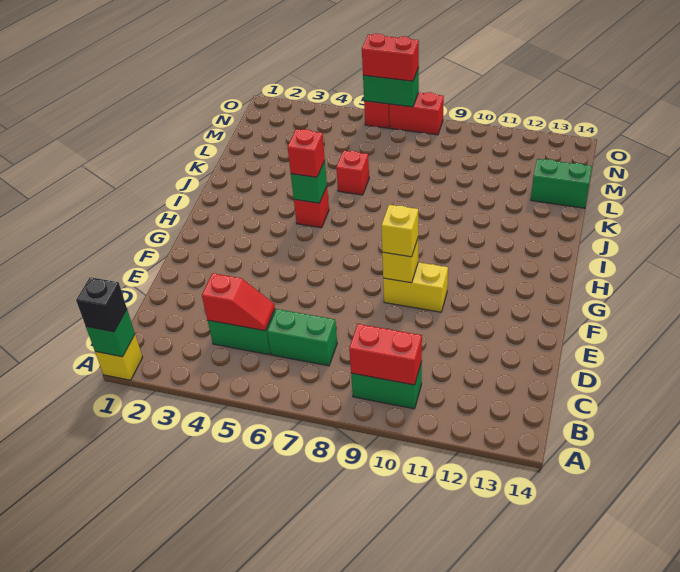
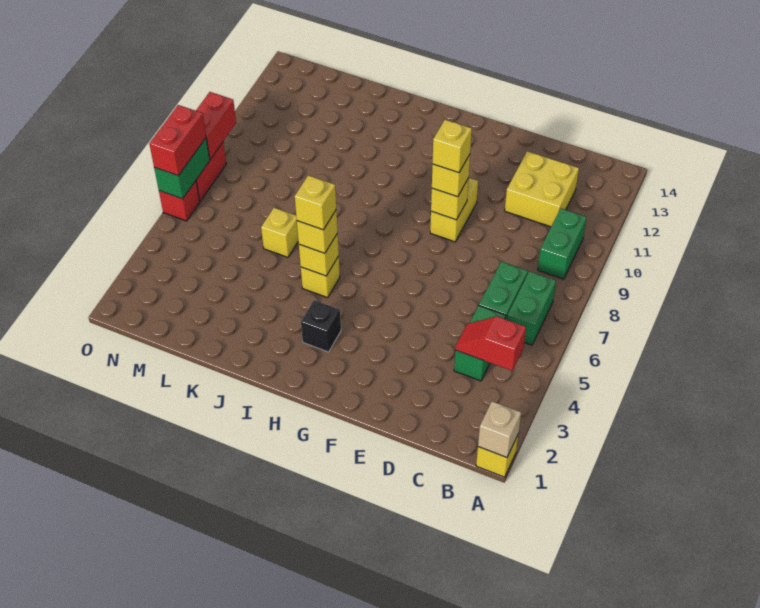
green brick A1 level 2 -> tan brick A1 level 2
black brick A1 level 3 -> black brick H3 level 1
red brick B9:B10 level 2 -> red brick O8:O9 level 2
red slope C4:C5 level 2 top 4 -> red slope B4:C4 level 2 top B
none -> yellow brick C11:D12 level 1
none -> yellow brick F9 level 4
red brick I5 level 1 -> yellow brick I5 level 1
green brick I5 level 2 -> yellow brick I5 level 2
red brick I5 level 3 -> yellow brick I5 level 3
none -> yellow brick I5 level 4
red brick K6 level 1 -> yellow brick K6 level 1
green brick L13:L14 level 1 -> green brick B6:B7 level 1

